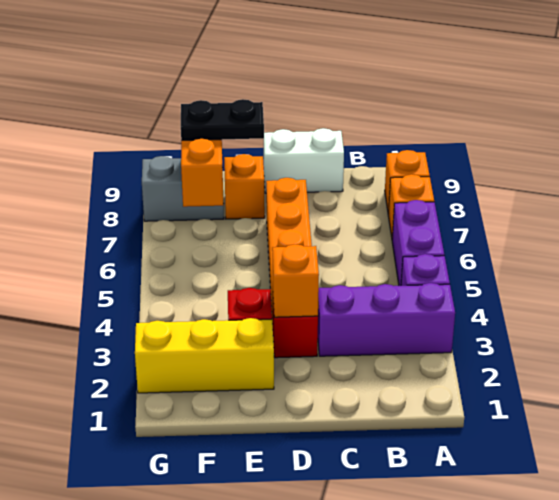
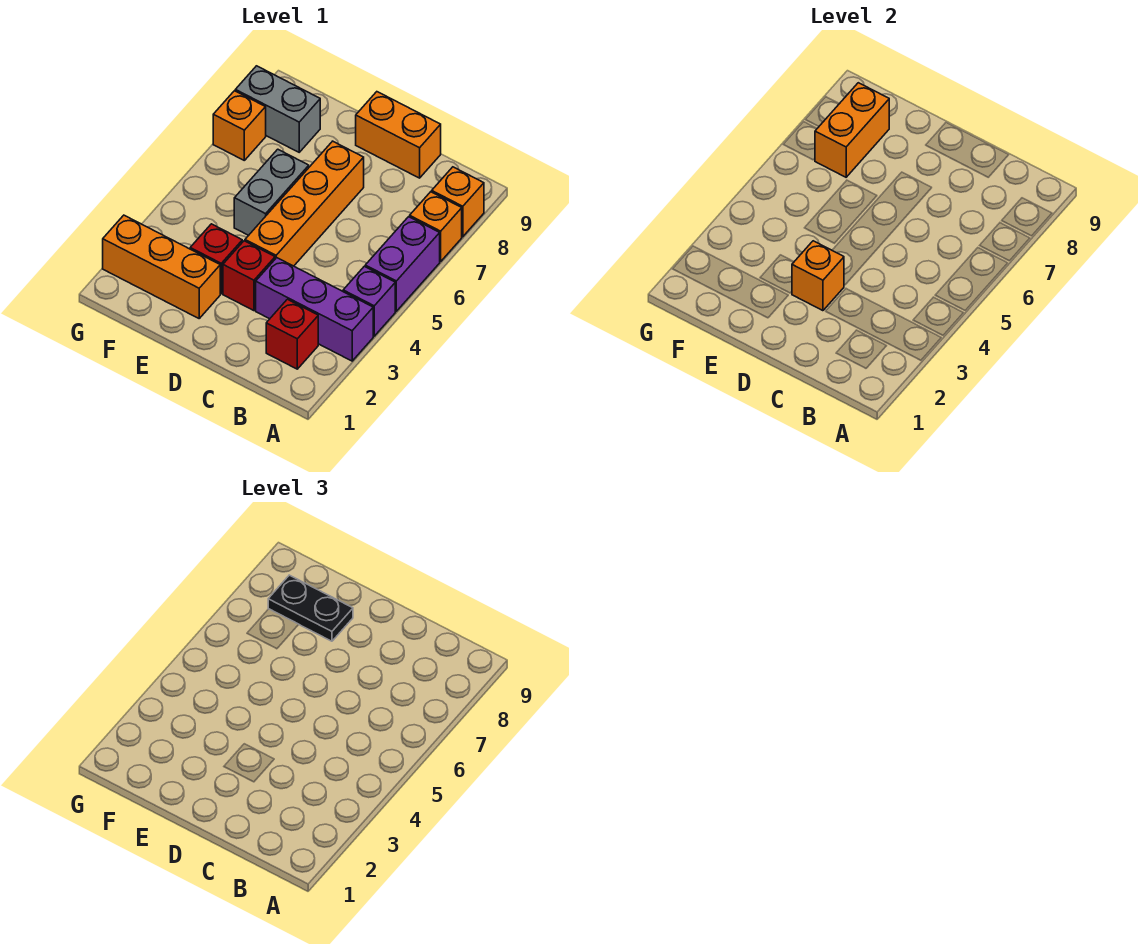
none -> red brick B2 level 1
white brick C9:D9 level 1 -> orange brick C9:D9 level 1
yellow brick E2:G2 level 1 -> orange brick E2:G2 level 1
none -> grey brick E5:E6 level 1
orange brick E8 level 1 -> orange brick G7 level 1

